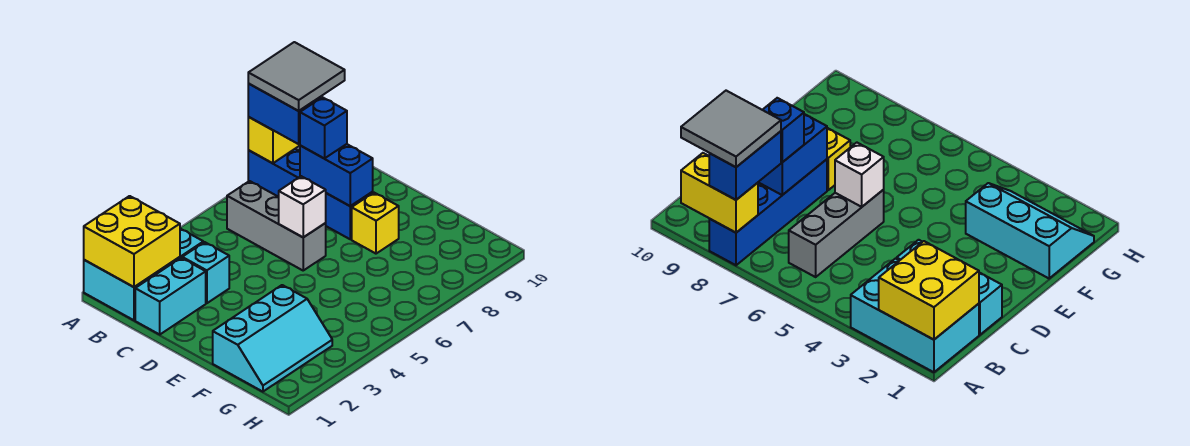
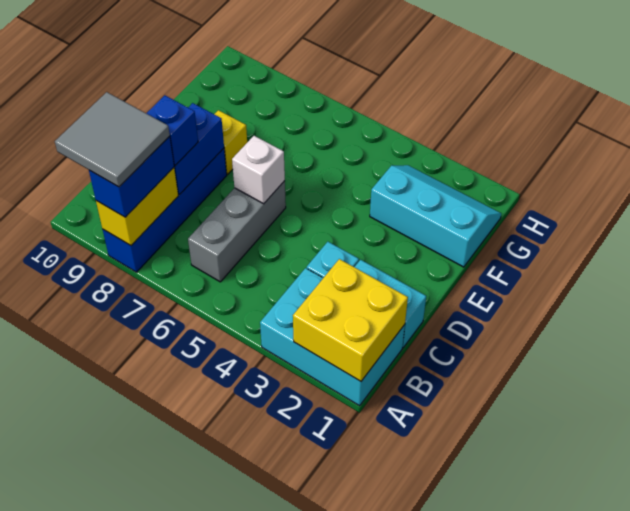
yellow brick A8:A9 level 2 -> yellow brick A8:B8 level 2

